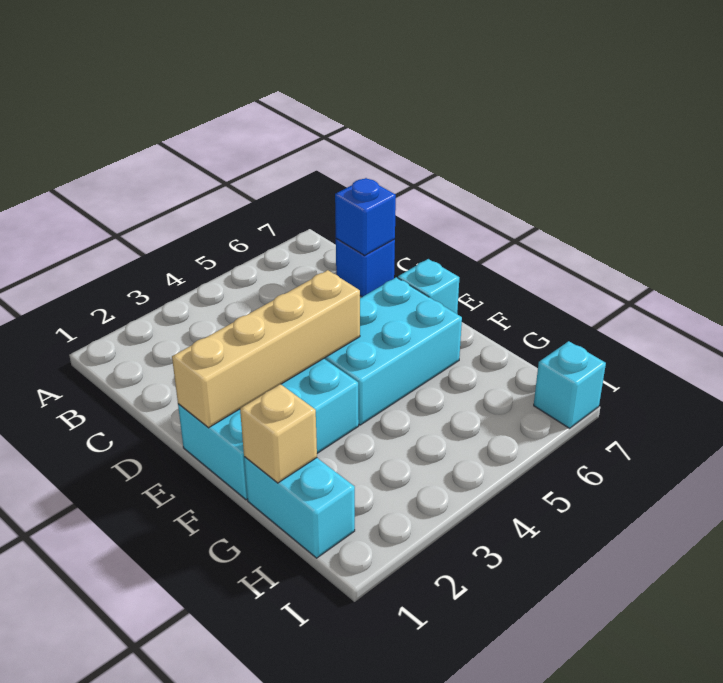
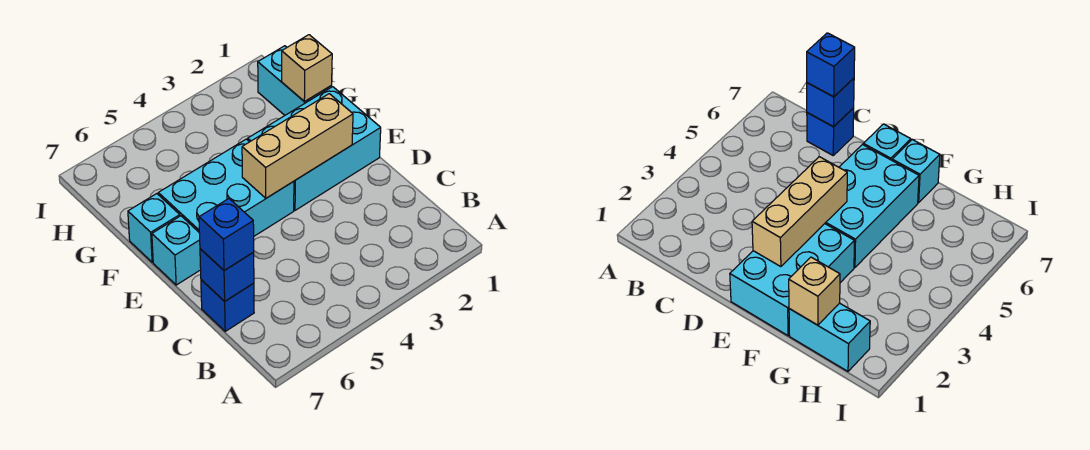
none -> blue brick C7 level 3
tan brick E1:E4 level 2 -> tan brick E2:E4 level 2
cyan brick I7 level 1 -> cyan brick F7 level 1

